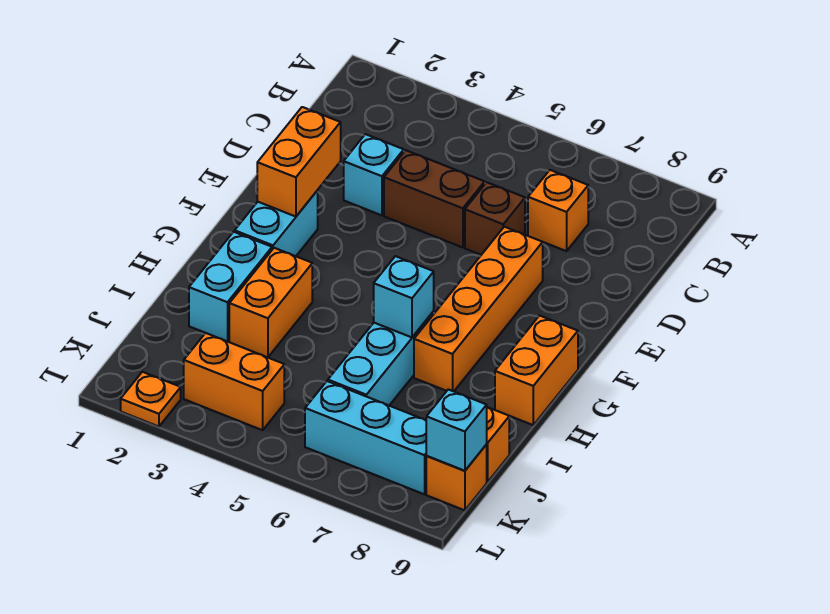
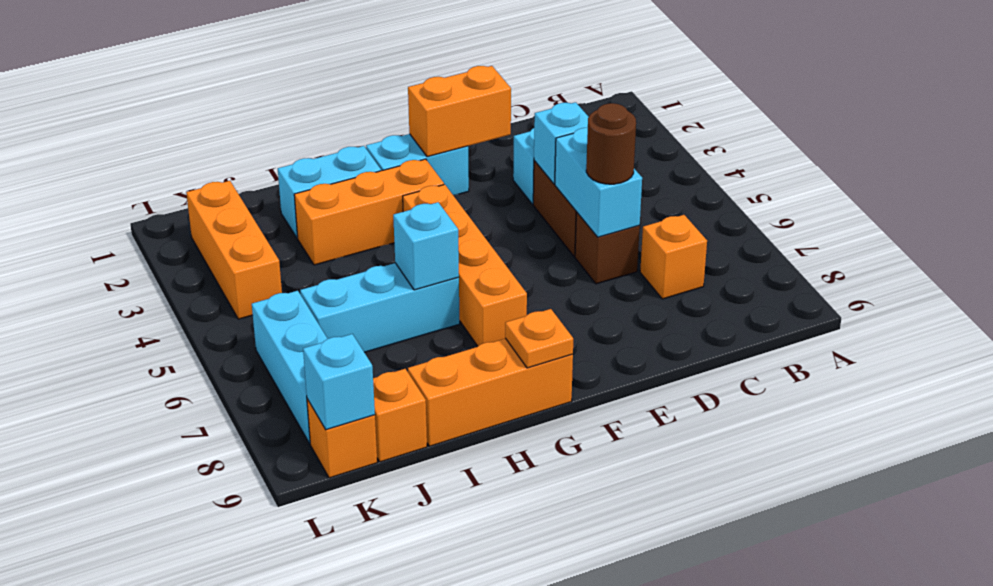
none -> cyan brick D4 level 2
none -> cyan brick D5:D6 level 2
none -> brown round brick D6 level 3
orange brick E7:H7 level 1 -> orange brick G4:G7 level 1
orange brick G9:H9 level 1 -> orange brick G9:I9 level 1
orange brick H3:I3 level 1 -> orange brick G3:I3 level 1
orange brick K3:K4 level 1 -> orange brick K2:K4 level 1
orange plate L2 level 1 -> orange plate G9 level 2

